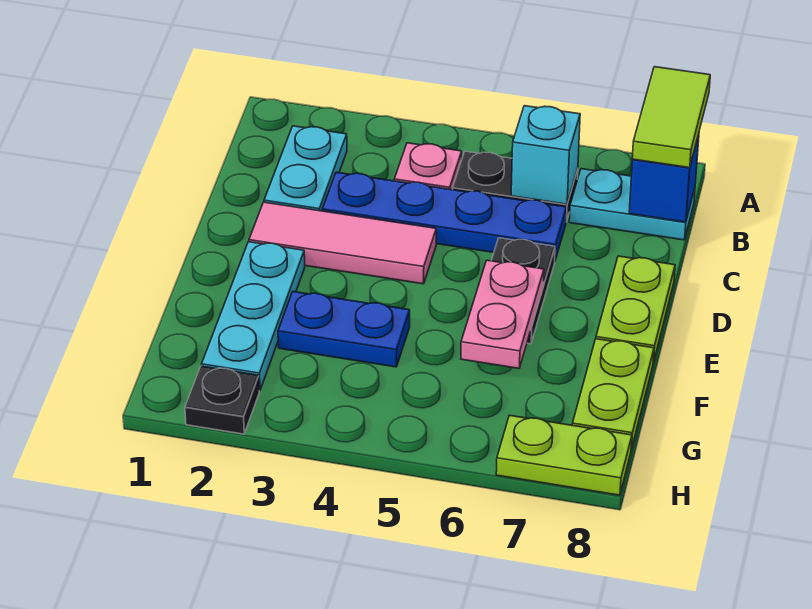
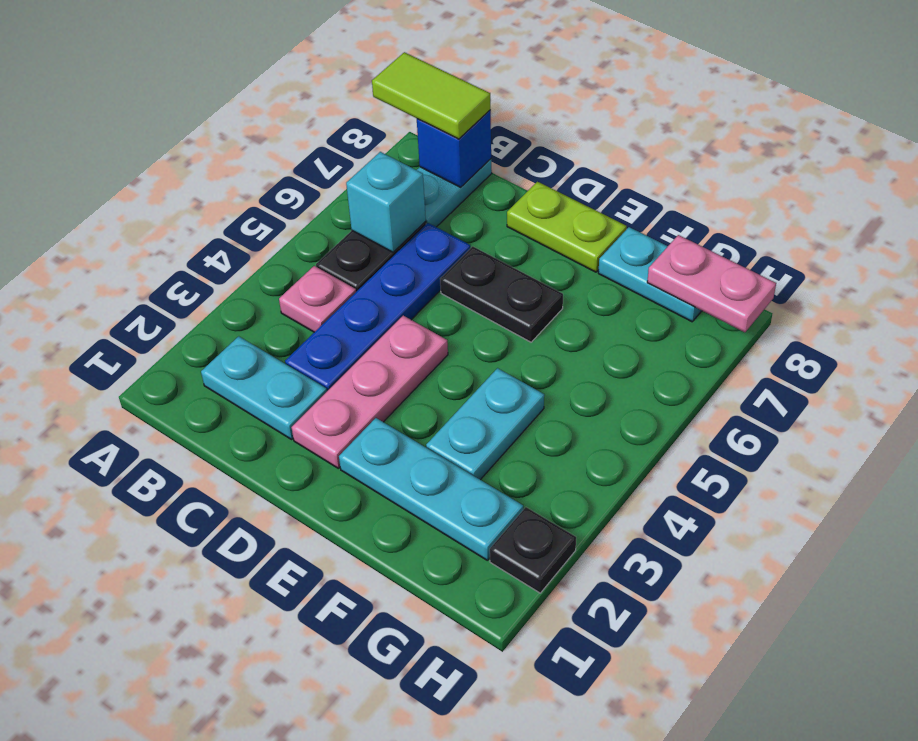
pink tile D2:D4 level 1 -> pink plate D2:D4 level 1
pink plate E6:F6 level 2 -> pink plate G8:H8 level 2
blue plate F3:F4 level 1 -> cyan plate F3:F4 level 1
lime plate F8:G8 level 1 -> cyan plate F8:G8 level 1
lime plate H7:H8 level 1 -> none

